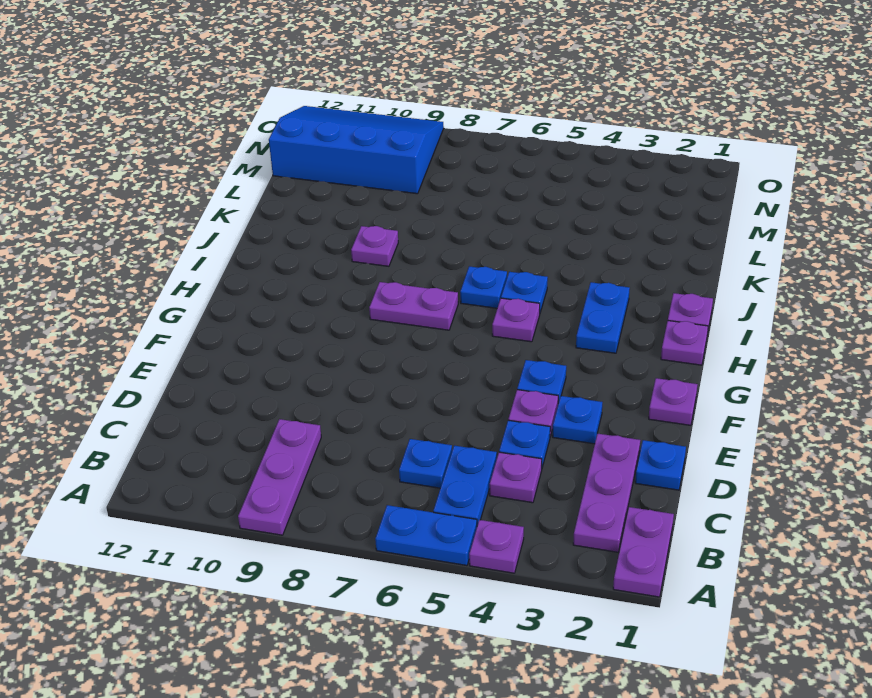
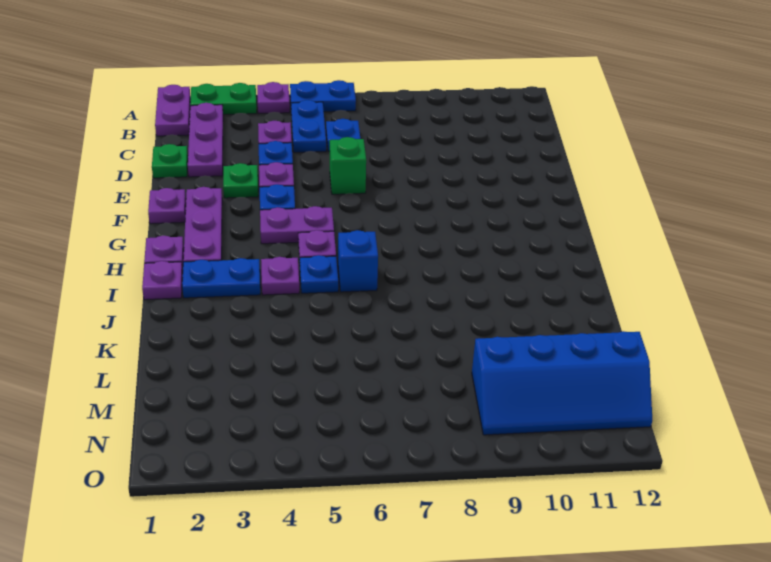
none -> green plate A2:A3 level 1
purple plate A9:C9 level 1 -> purple plate F2:H2 level 1
blue plate D1 level 1 -> green plate D1 level 1
blue plate E3 level 1 -> green plate E3 level 1
none -> green brick E6 level 1
blue plate H3:I3 level 1 -> blue plate I2:I3 level 1
purple plate H7:H8 level 1 -> purple plate G4:G5 level 1
blue plate I6 level 1 -> blue brick I6 level 1
purple plate J9 level 1 -> purple plate I4 level 1
blue slope M9:O12 level 1 top M -> blue slope M9:N12 level 1 top M

